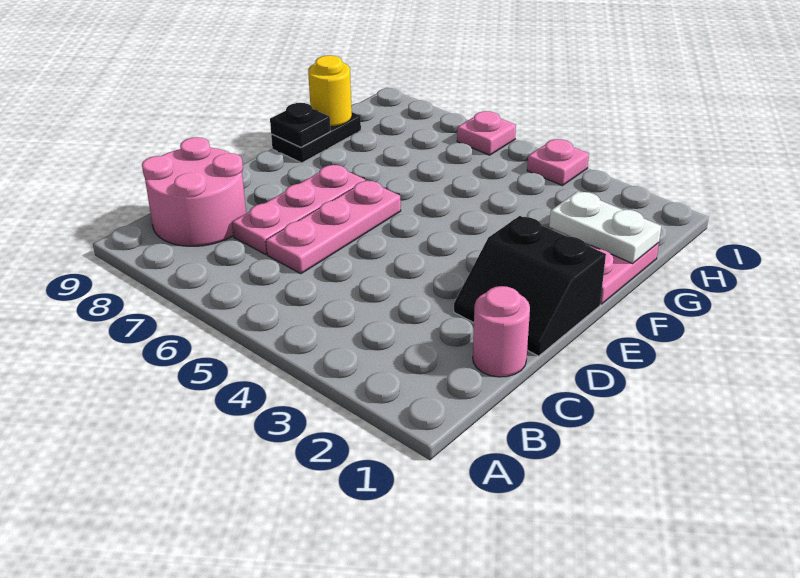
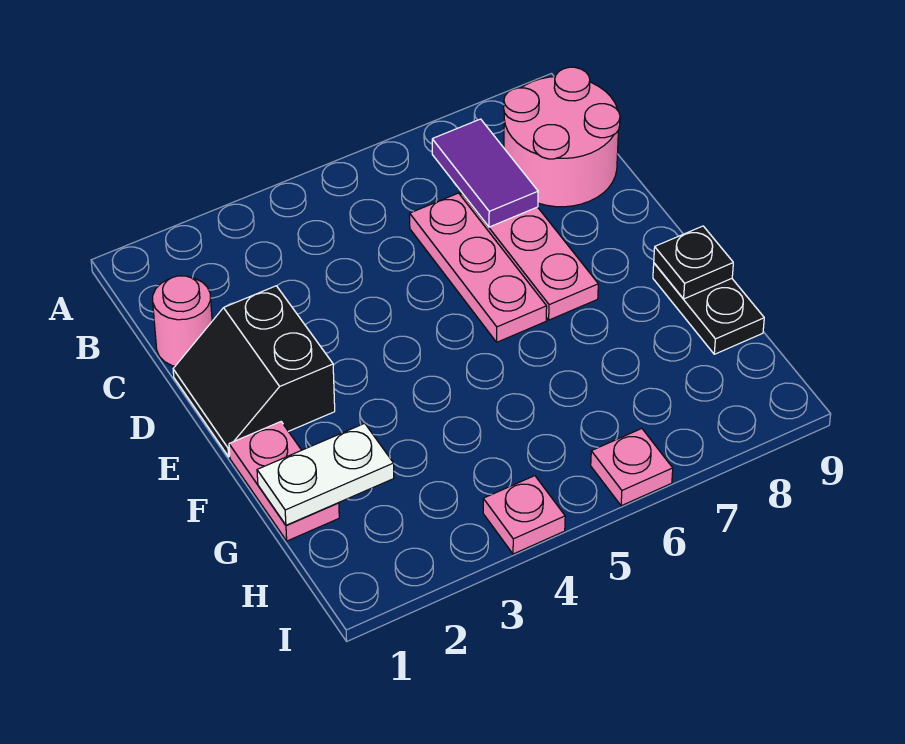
none -> purple tile B7:C7 level 2
black slope D1:E2 level 1 top E -> black slope D1:E2 level 1 top 2
yellow round brick G9 level 2 -> none

